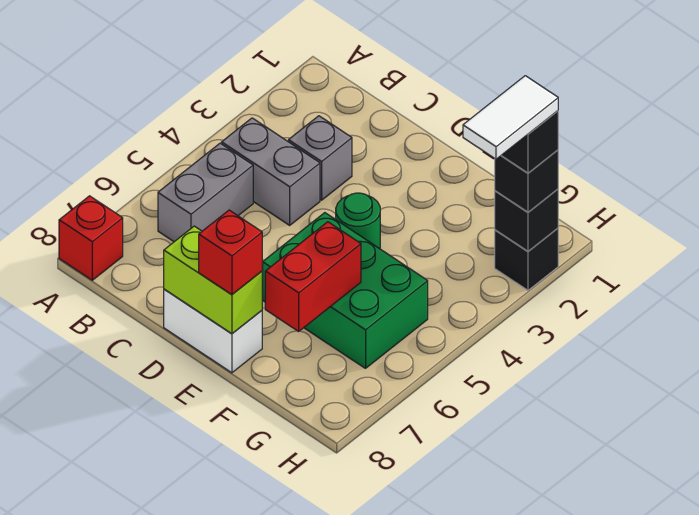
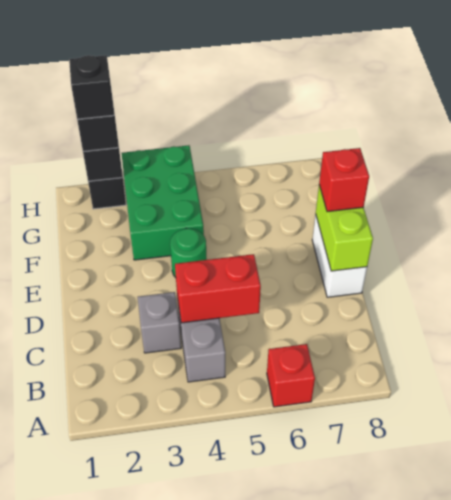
red brick A8 level 1 -> red brick A6 level 1
grey brick B5:B6 level 1 -> none
green brick E5:G6 level 1 -> green brick F3:H4 level 1
red brick F6:F7 level 2 -> red brick C4:C5 level 2
white tile H2:H3 level 5 -> none

